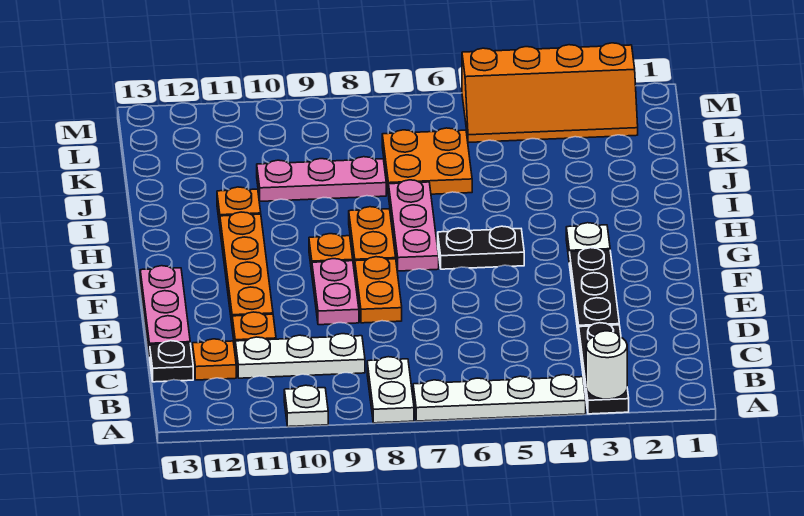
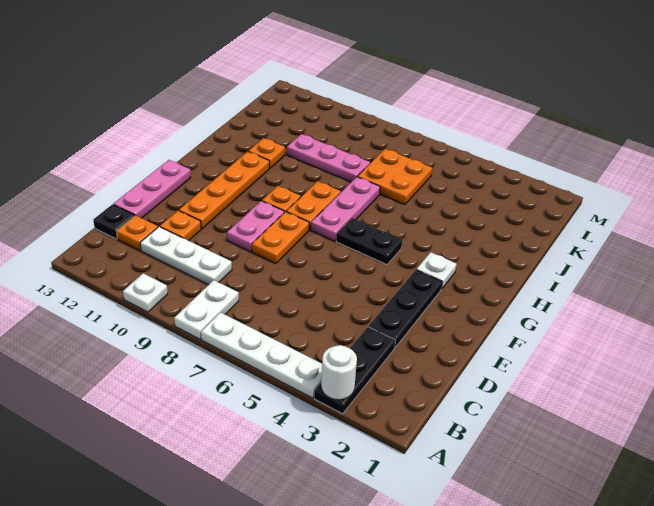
orange slope L2:M5 level 1 top M -> none

